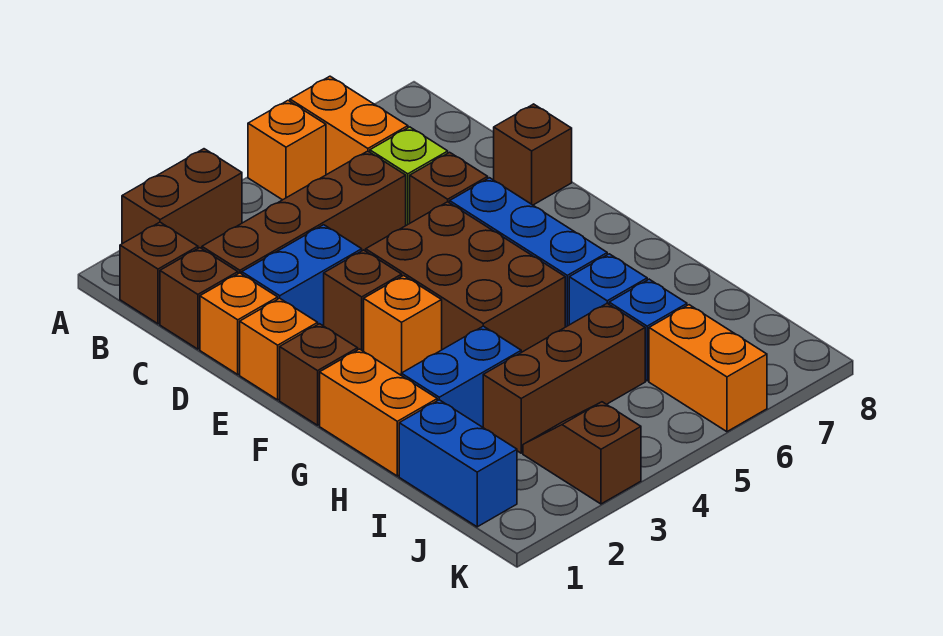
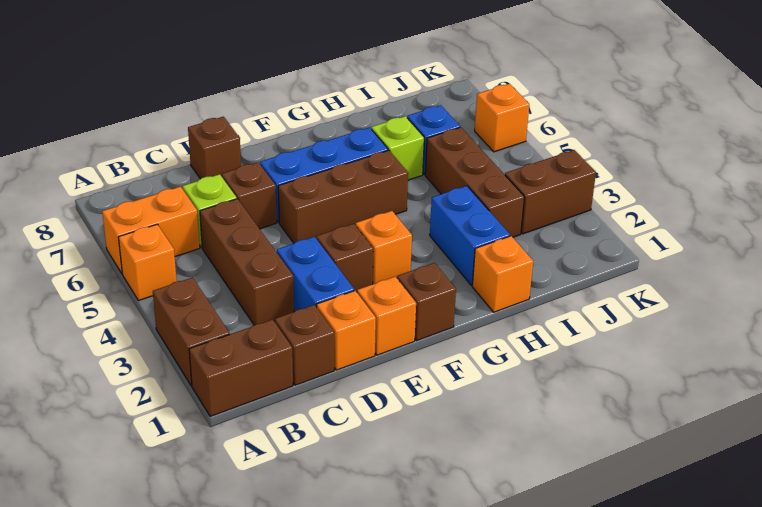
brown brick B1 level 1 -> brown brick A1:B1 level 1
brown brick C2:C5 level 1 -> brown brick C3:C5 level 1
brown brick E4:G5 level 1 -> brown brick E5:G5 level 1
orange brick G1:H1 level 1 -> orange brick H1 level 1
blue brick H6 level 1 -> lime brick H6 level 1
blue brick I1:J1 level 1 -> none
brown slope J3:K3 level 1 top K -> brown brick J3:K3 level 1
orange brick J6:K6 level 1 -> orange brick K6 level 1

